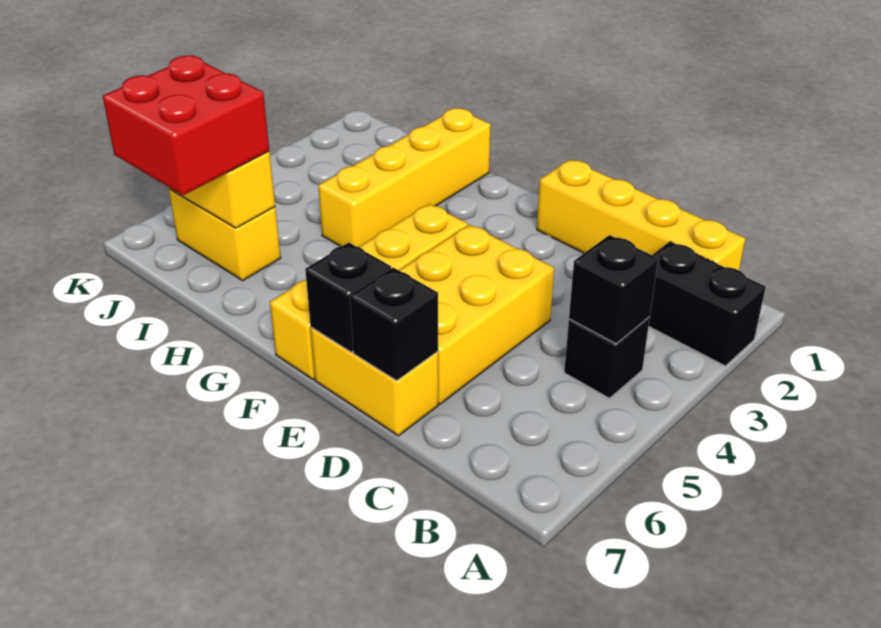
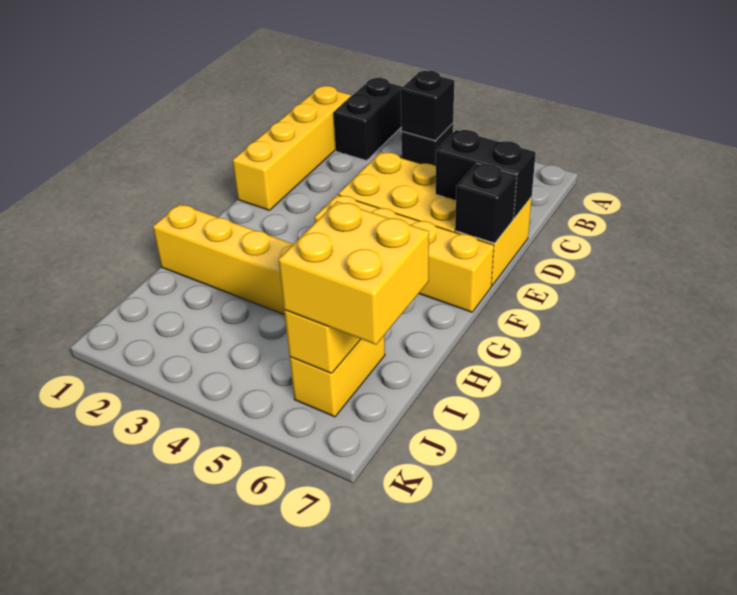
black brick D7 level 2 -> black brick D6:D7 level 2
red brick I6:J7 level 3 -> yellow brick I6:J7 level 3

